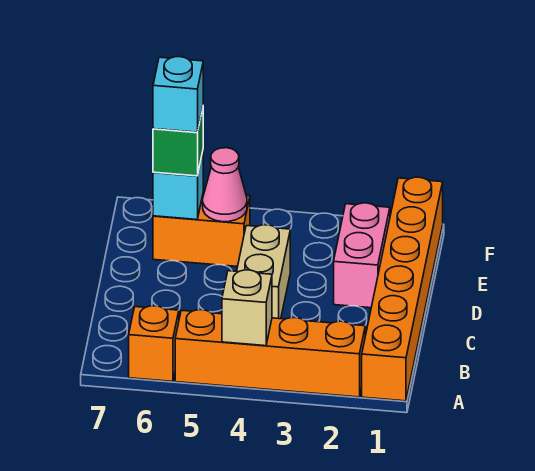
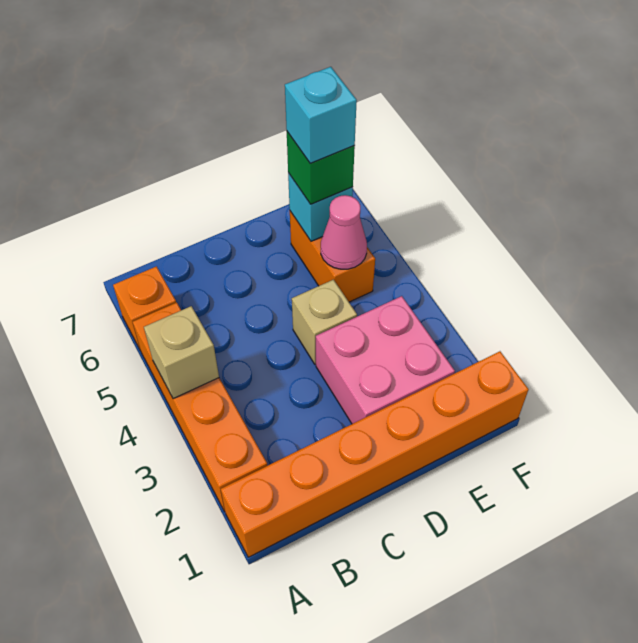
tan brick C4:D4 level 1 -> tan brick D4 level 1
pink brick D2:E2 level 1 -> pink brick D2:E3 level 1

